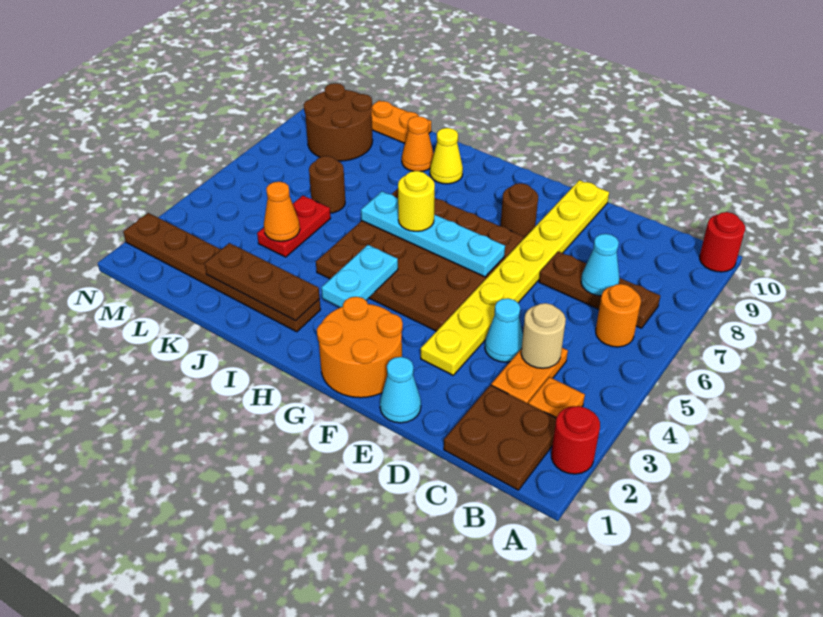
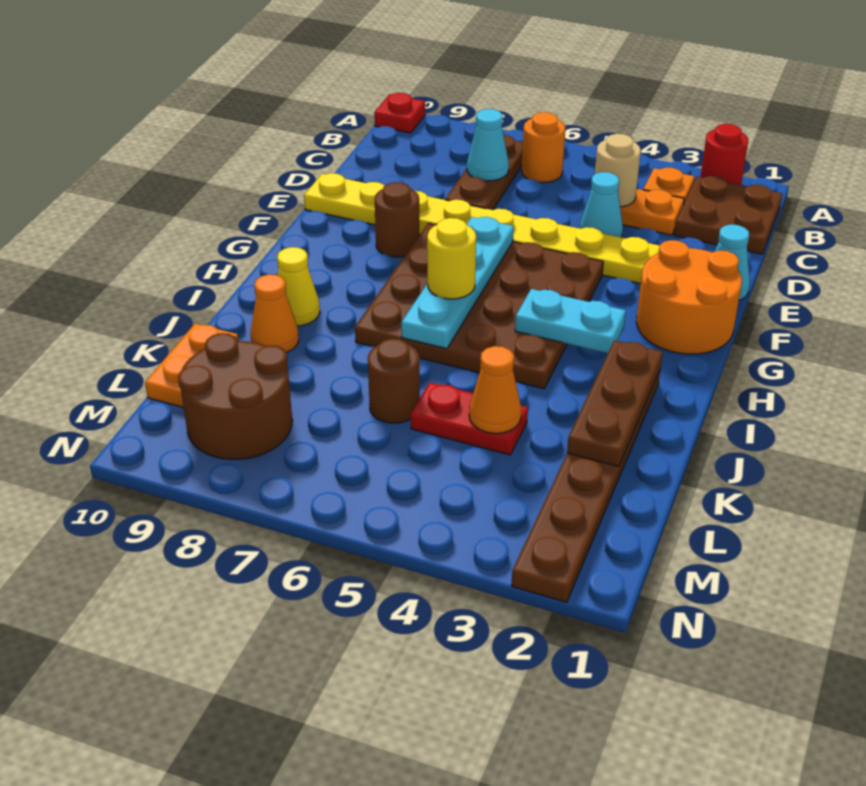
red round brick A10 level 1 -> red plate A10 level 1

